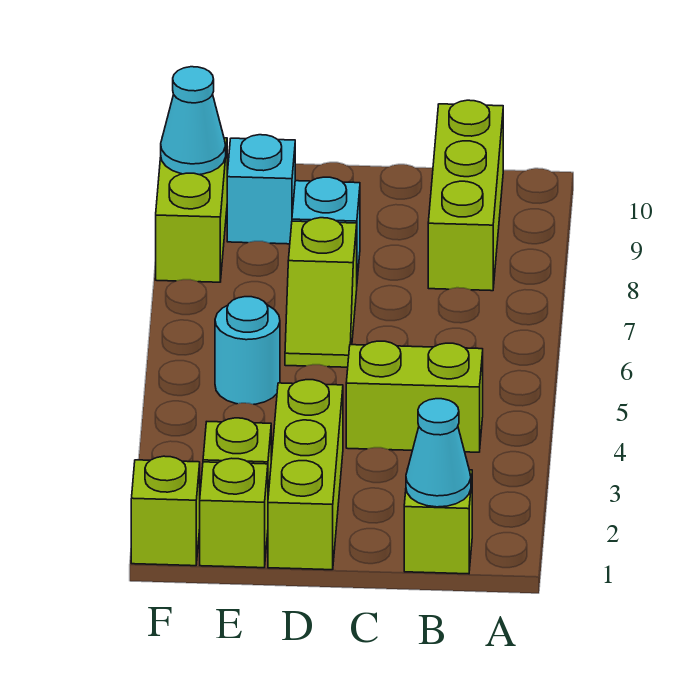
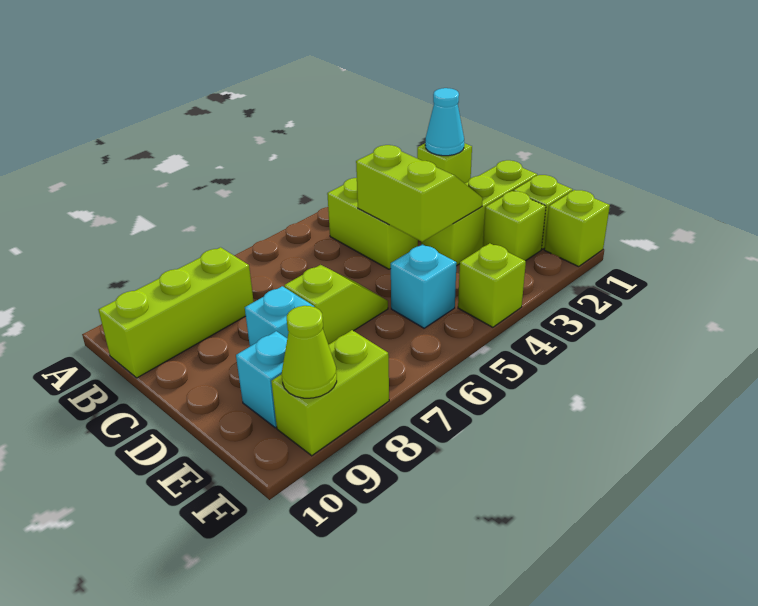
none -> lime slope C3:D4 level 2 top 4
cyan round brick E5 level 1 -> cyan brick E5 level 1
none -> lime brick F4 level 1
cyan cone F9 level 2 -> lime cone F9 level 2

